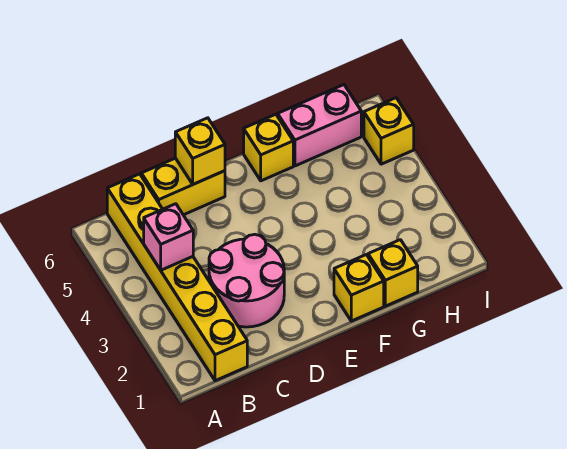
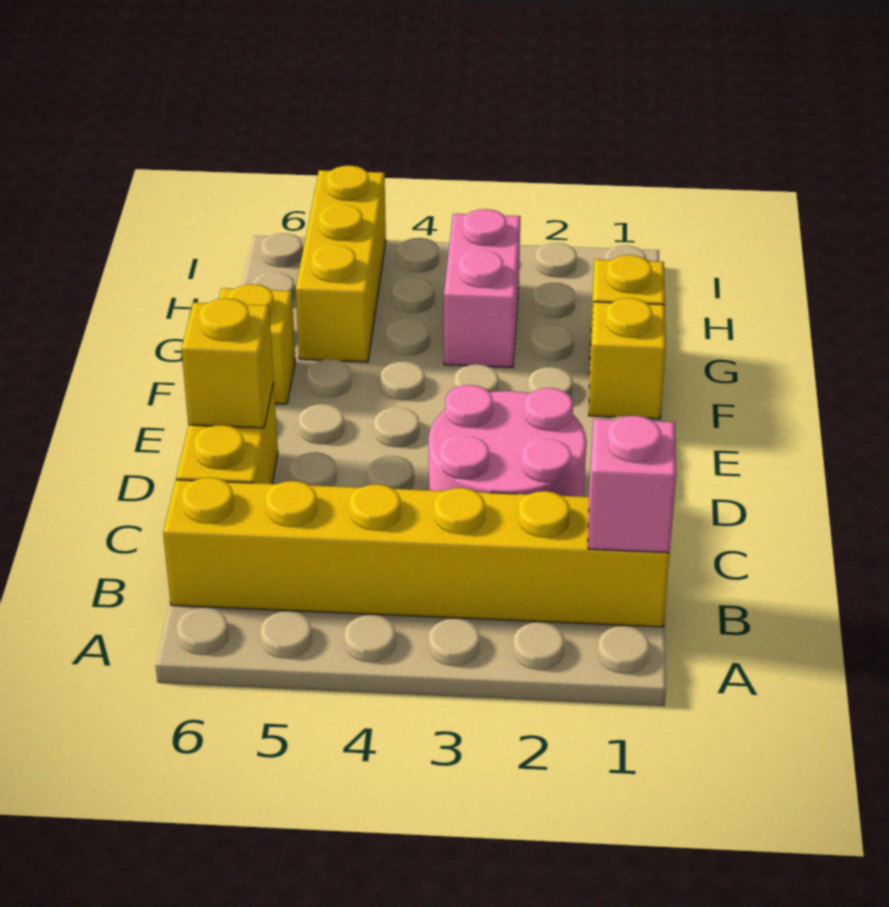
pink brick B4 level 2 -> pink brick B1 level 2
pink brick G6:H6 level 1 -> pink brick G3:H3 level 1
yellow brick I5 level 1 -> yellow brick G5:I5 level 1

